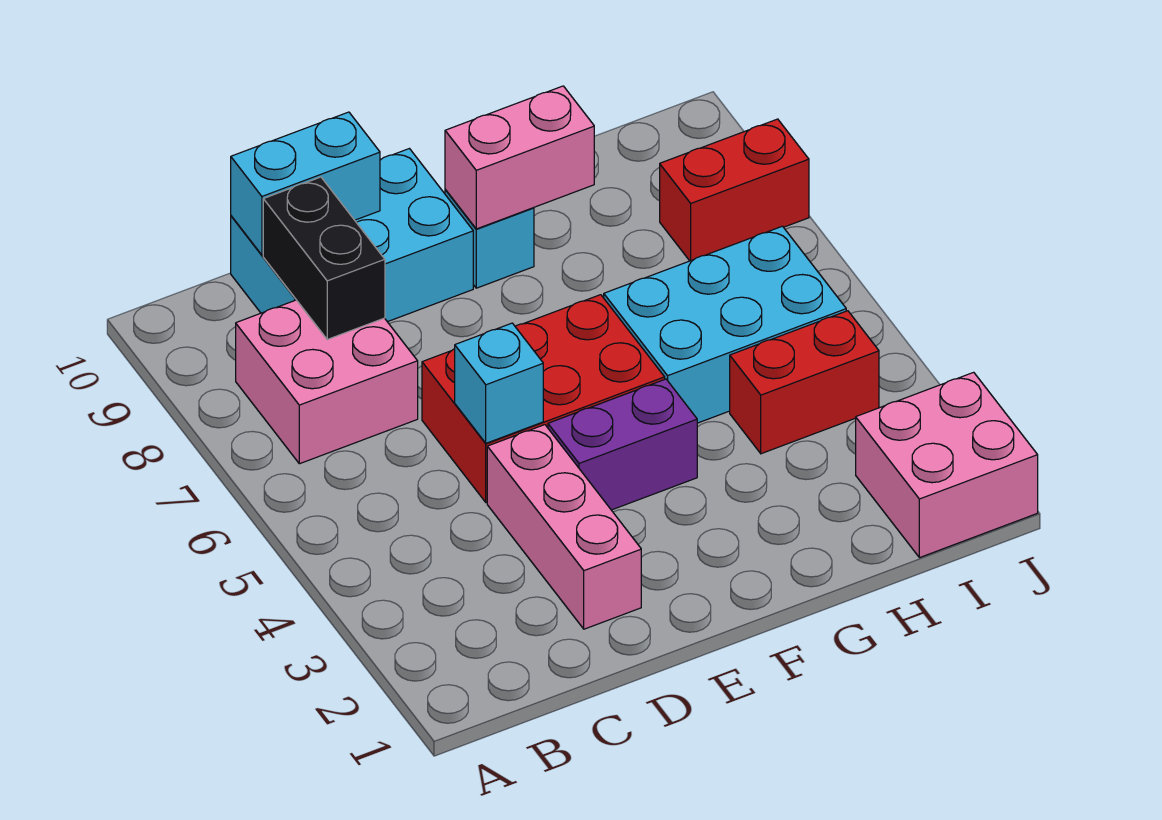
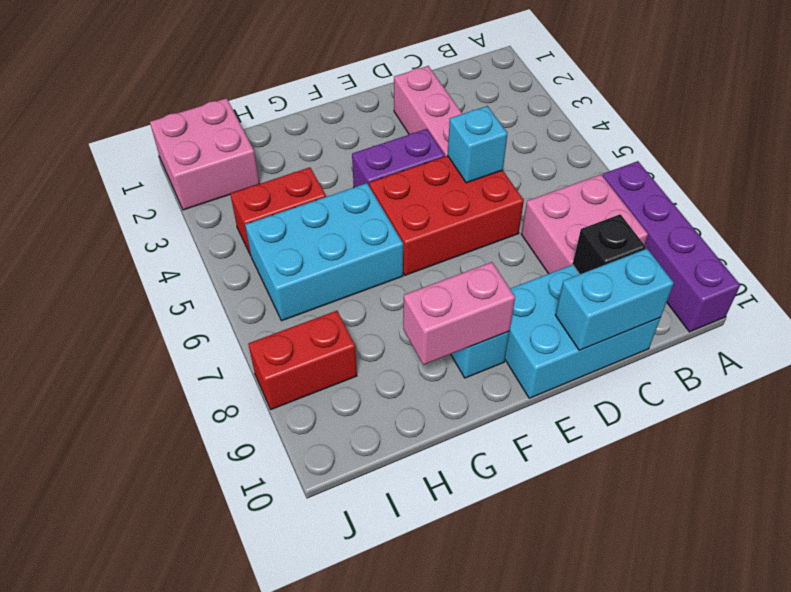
none -> purple brick A7:A10 level 1
black brick C8:C9 level 2 -> black brick C9 level 2

